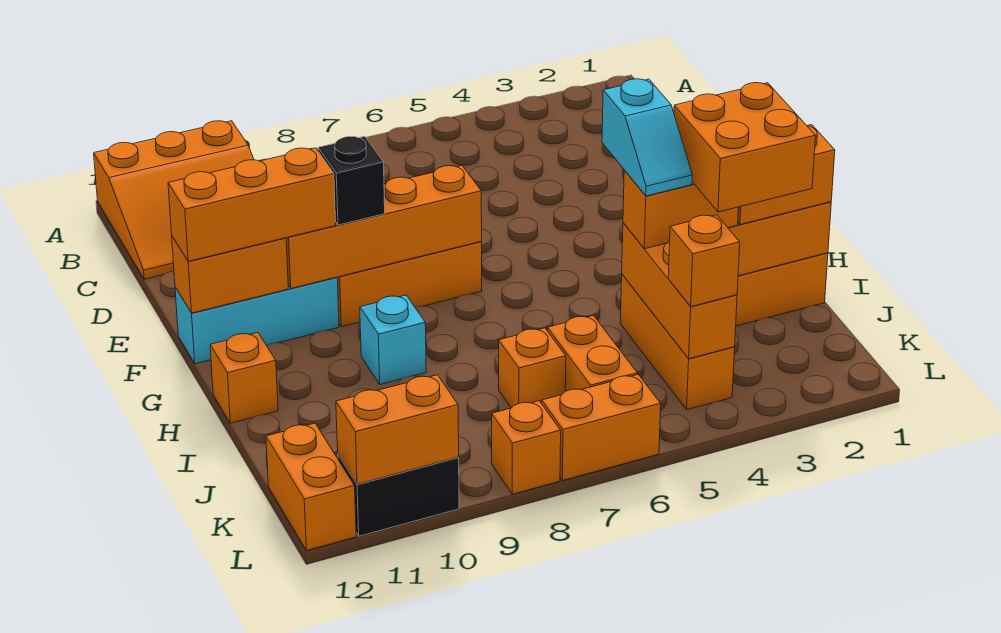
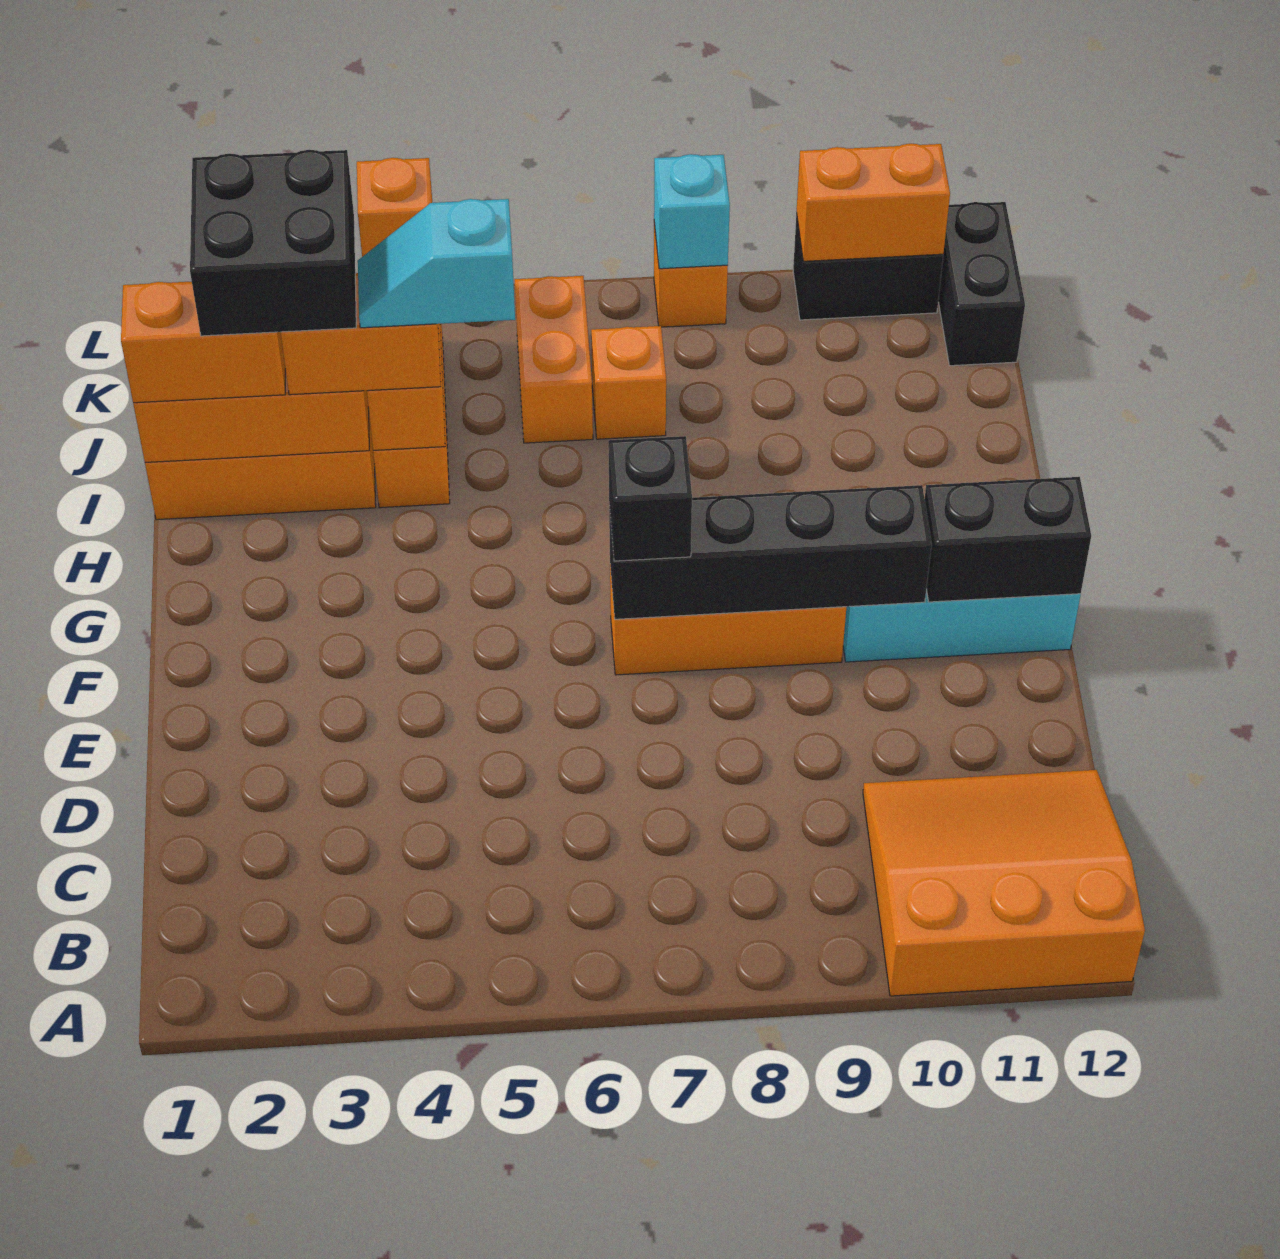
orange brick F7:F10 level 2 -> black brick F7:F10 level 2
black brick F9 level 3 -> black brick F7 level 3
orange brick F10:F12 level 3 -> none
orange brick F11:F12 level 2 -> black brick F11:F12 level 2
cyan slope H4:I4 level 4 top H -> cyan slope I4:I5 level 4 top 5
cyan brick H9 level 1 -> cyan brick L8 level 2
orange brick H12 level 1 -> none
orange brick I2:J3 level 4 -> black brick I2:J3 level 4
orange brick K12:L12 level 1 -> black brick K12:L12 level 1
orange brick L6:L7 level 1 -> none

